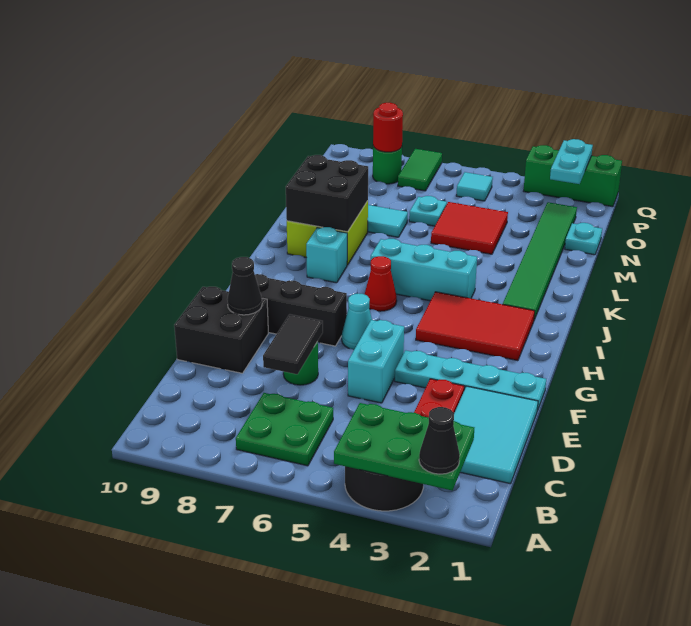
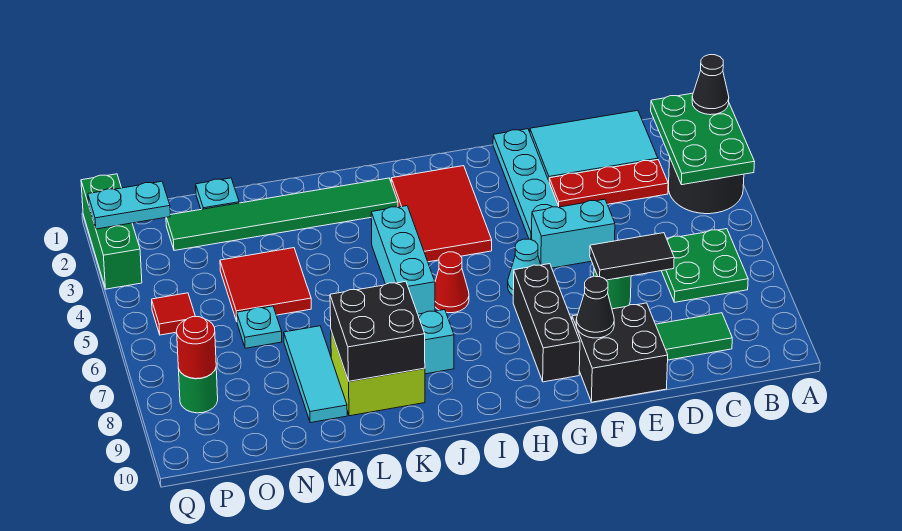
cyan tile P5 level 1 -> red tile P5 level 1
green tile P7:Q7 level 1 -> green tile C9:D9 level 1

